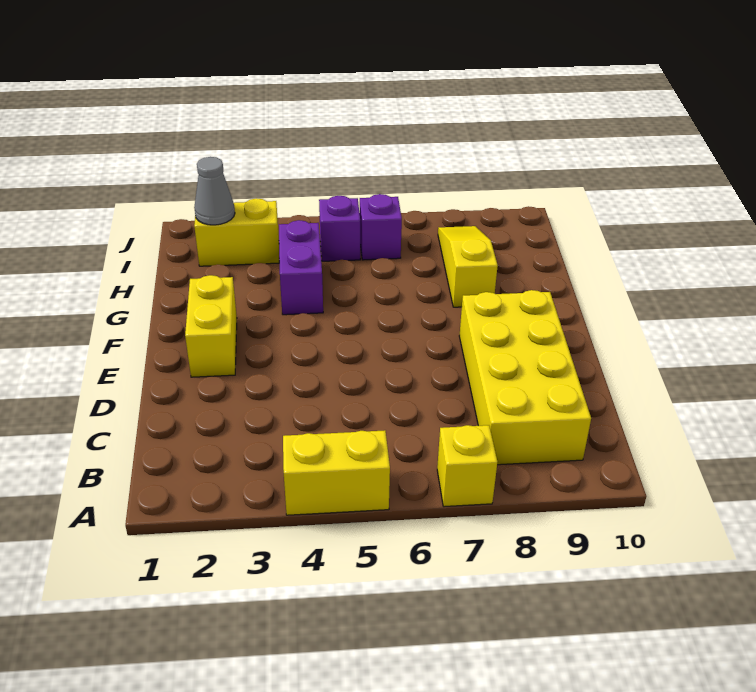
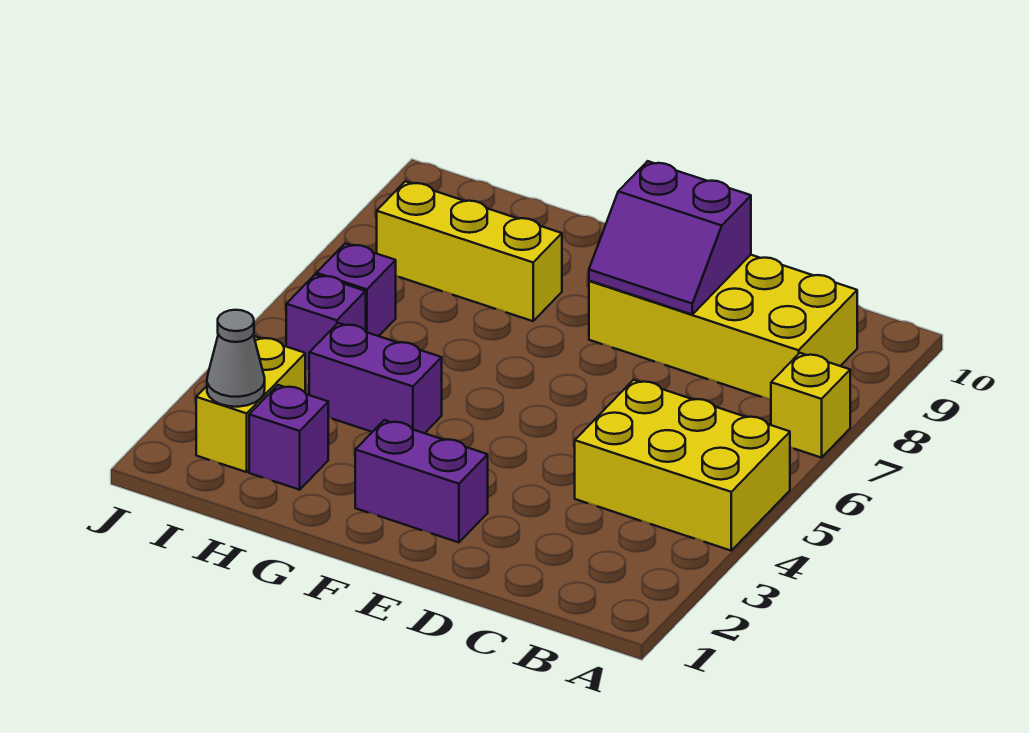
yellow brick A4:A5 level 1 -> yellow brick A4:C5 level 1
none -> purple slope D8:E9 level 2 top 9
yellow brick E2:F2 level 1 -> purple brick E2:F2 level 1
yellow slope G8:I8 level 1 top G -> yellow brick G8:I8 level 1
none -> purple brick H2 level 1

